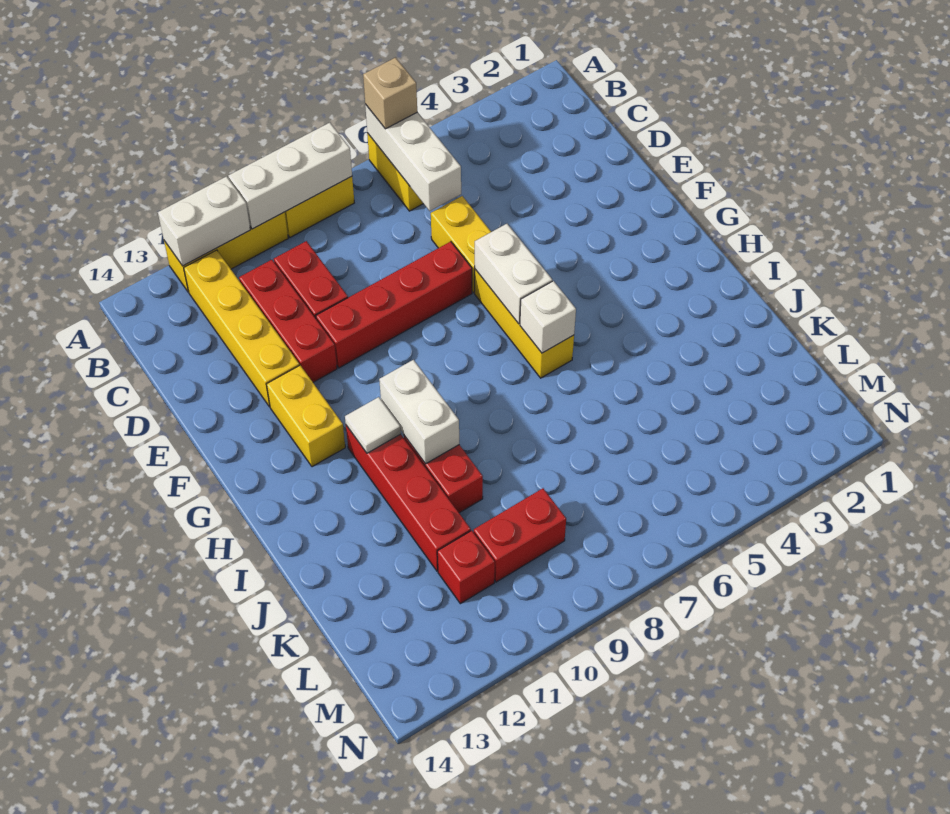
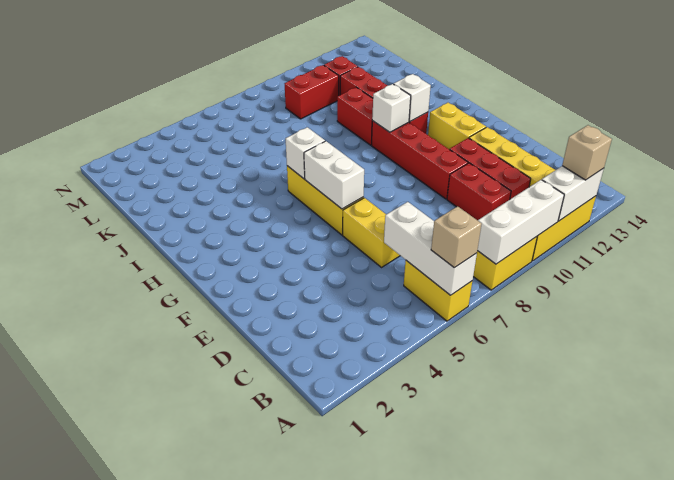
none -> tan brick A12 level 3
red brick E7:E10 level 1 -> red brick E10:H10 level 1
white brick H10:I10 level 2 -> white brick H10 level 2
white tile H11 level 2 -> white brick H11 level 2

